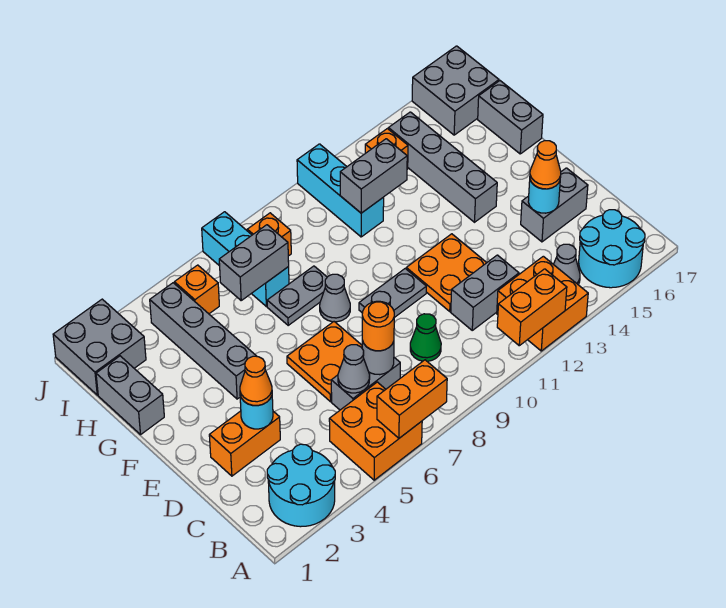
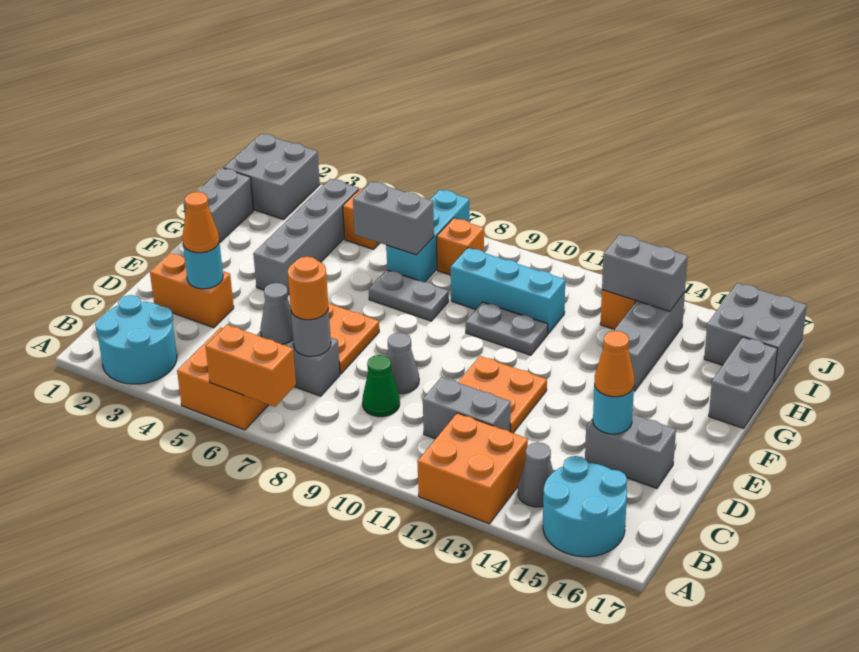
orange brick A11:A12 level 2 -> none
grey plate E9:E10 level 1 -> grey plate G10:G11 level 1
grey cone F8 level 1 -> grey cone D9 level 1
grey brick F14:I14 level 1 -> grey brick G14:I14 level 1
cyan brick H11:J11 level 1 -> cyan brick H9:H11 level 1
grey brick H11:H12 level 2 -> grey brick I13:I14 level 2

